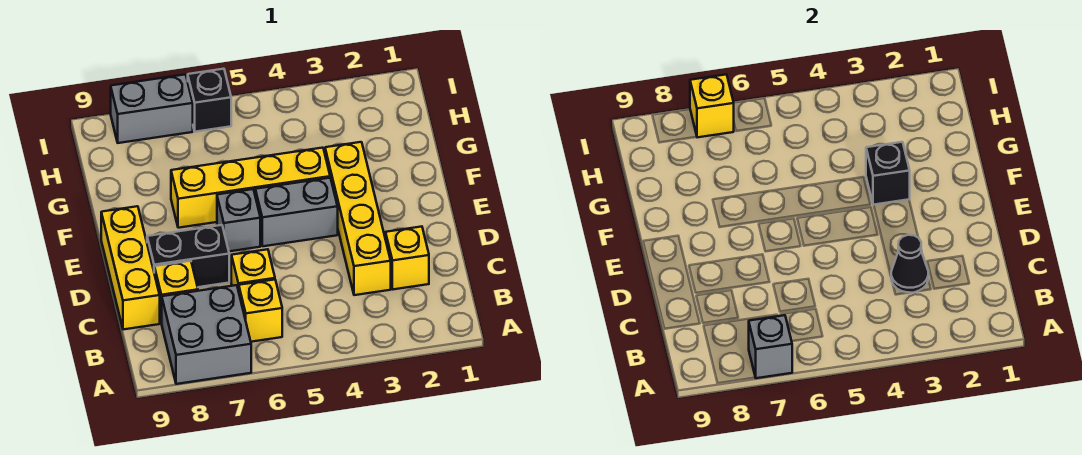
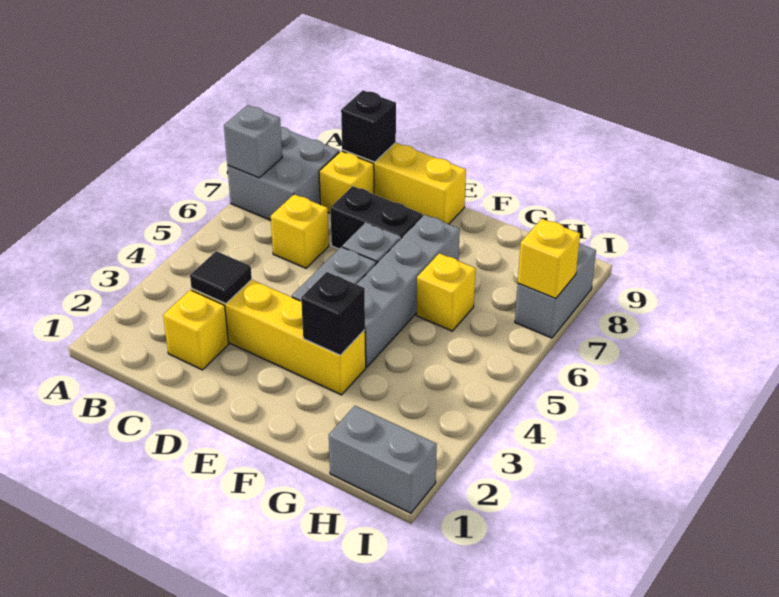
yellow brick B6 level 1 -> yellow brick G6 level 1
black cone C3 level 2 -> black tile C3 level 2
black brick D7:D8 level 1 -> black brick D7:E7 level 1
yellow brick F4:F7 level 1 -> grey brick F4:F7 level 1
none -> grey brick H1:I1 level 1
black brick I6 level 1 -> black brick C9 level 2

